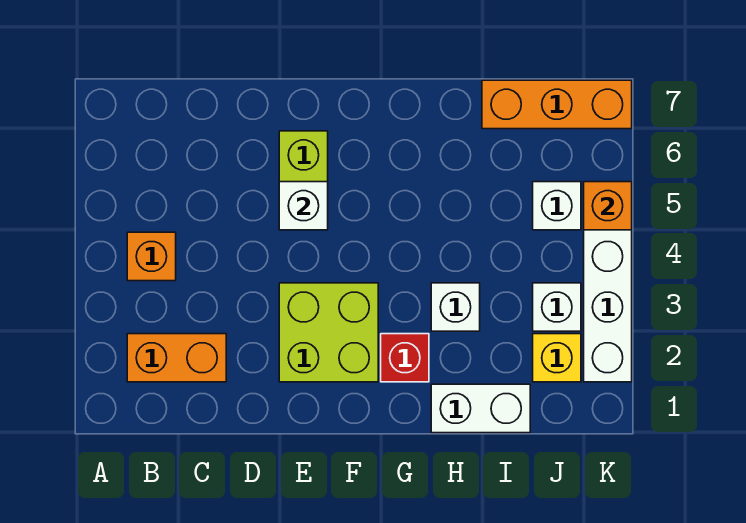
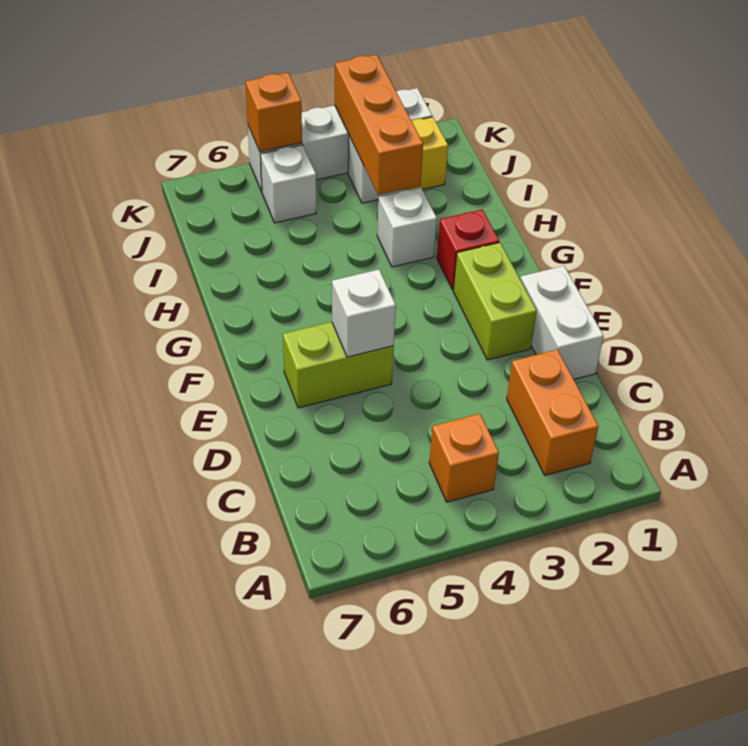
lime brick E2:F3 level 1 -> lime brick E2:F2 level 1
white brick H1:I1 level 1 -> white brick D1:E1 level 1
orange brick I7:K7 level 1 -> orange brick I3:K3 level 2

